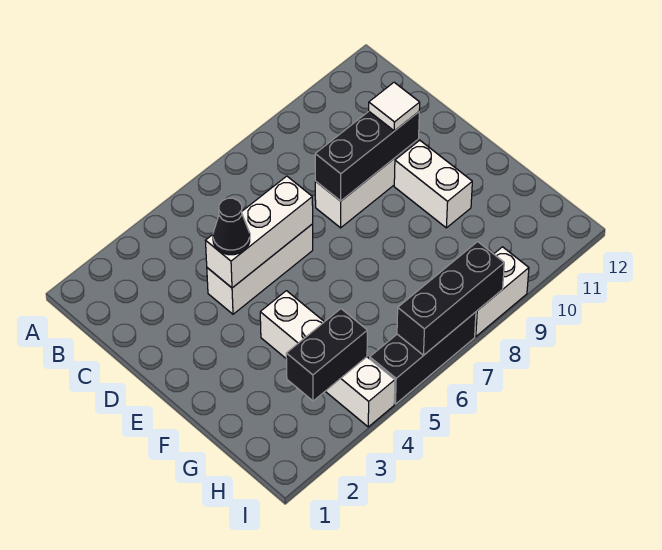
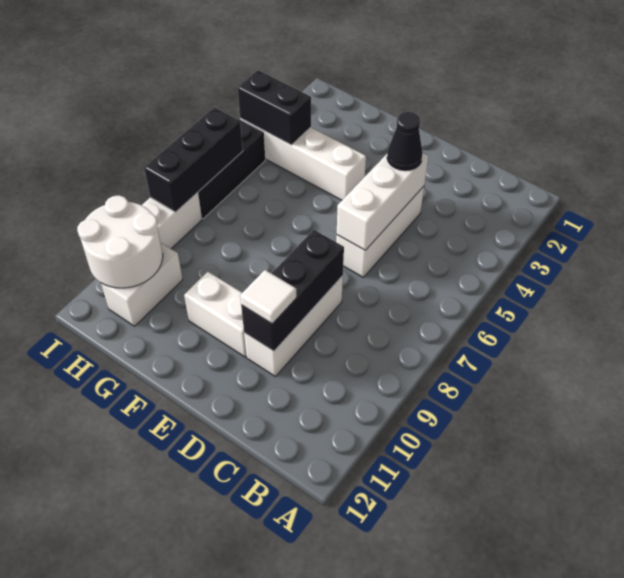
black brick H3:H4 level 2 -> black brick H4:I4 level 2
none -> white brick H10:H11 level 1
none -> white round brick H10:I11 level 2

